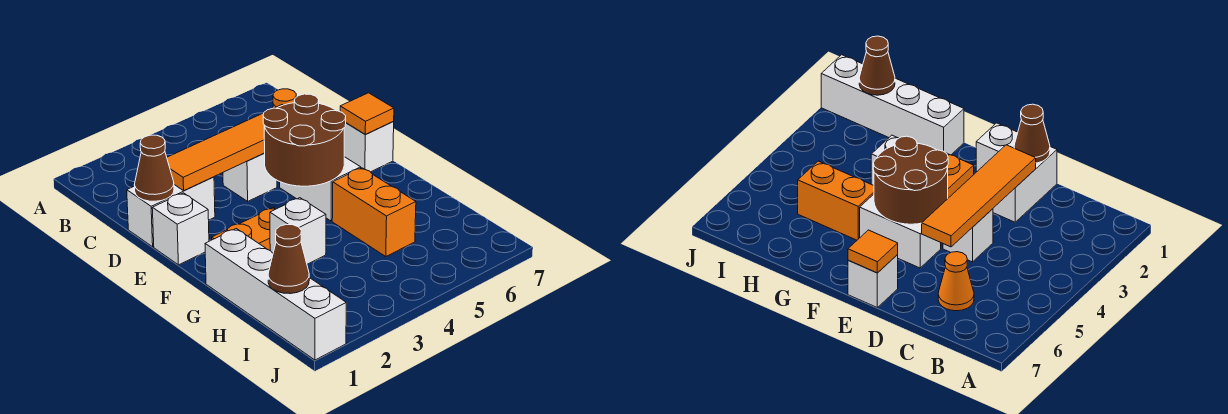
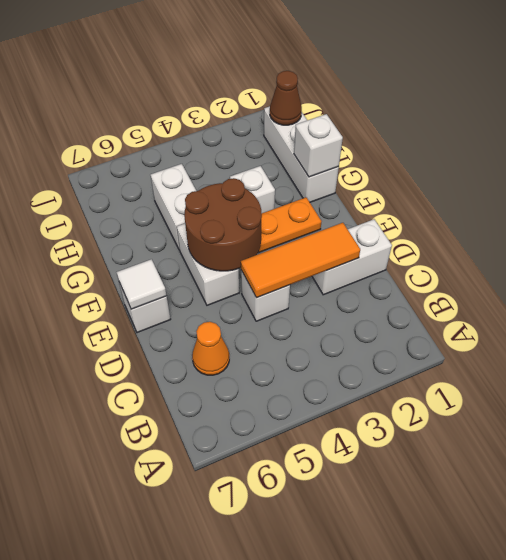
brown cone D1 level 2 -> none
orange tile D2:D5 level 2 -> orange tile D2:D4 level 2
white brick E1 level 1 -> white brick G1 level 2
orange tile E7 level 2 -> white tile E7 level 2
white brick G1:J1 level 1 -> white brick G1:I1 level 1
orange brick G5:H5 level 1 -> white brick G5:H5 level 1

